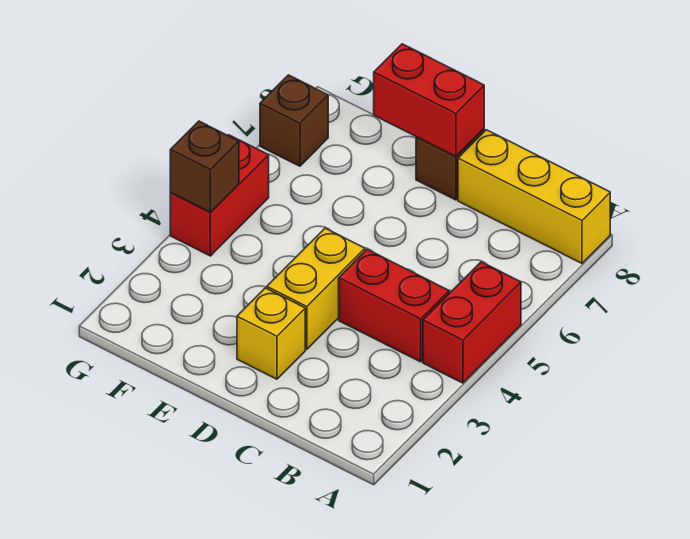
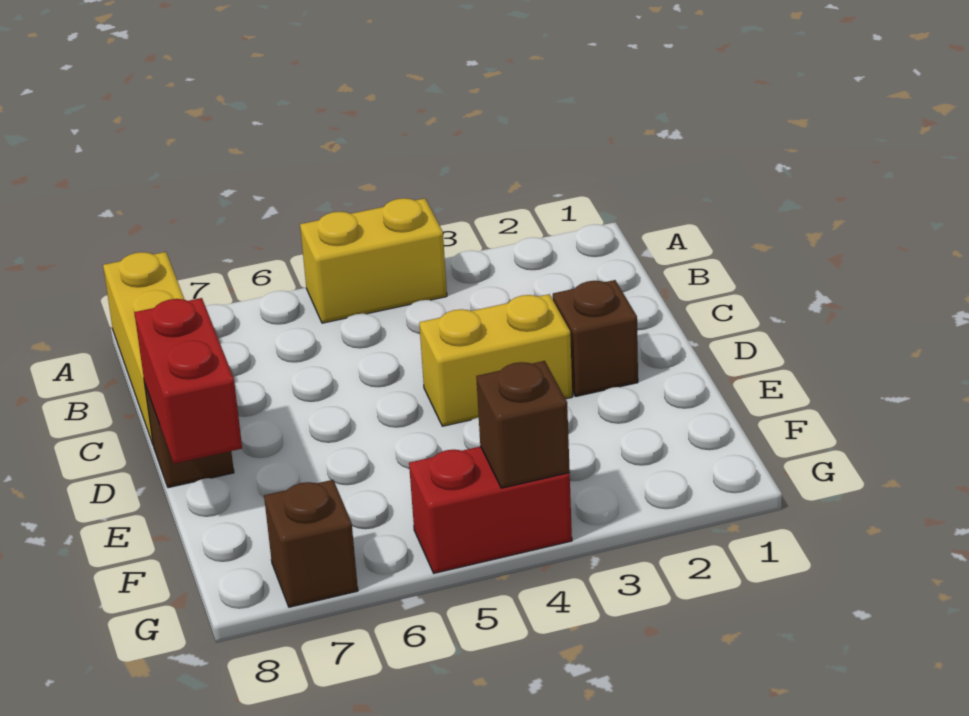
red brick A4:A5 level 1 -> yellow brick A4:A5 level 1
red brick B4:C4 level 1 -> none
yellow brick D2 level 1 -> brown brick D2 level 1

